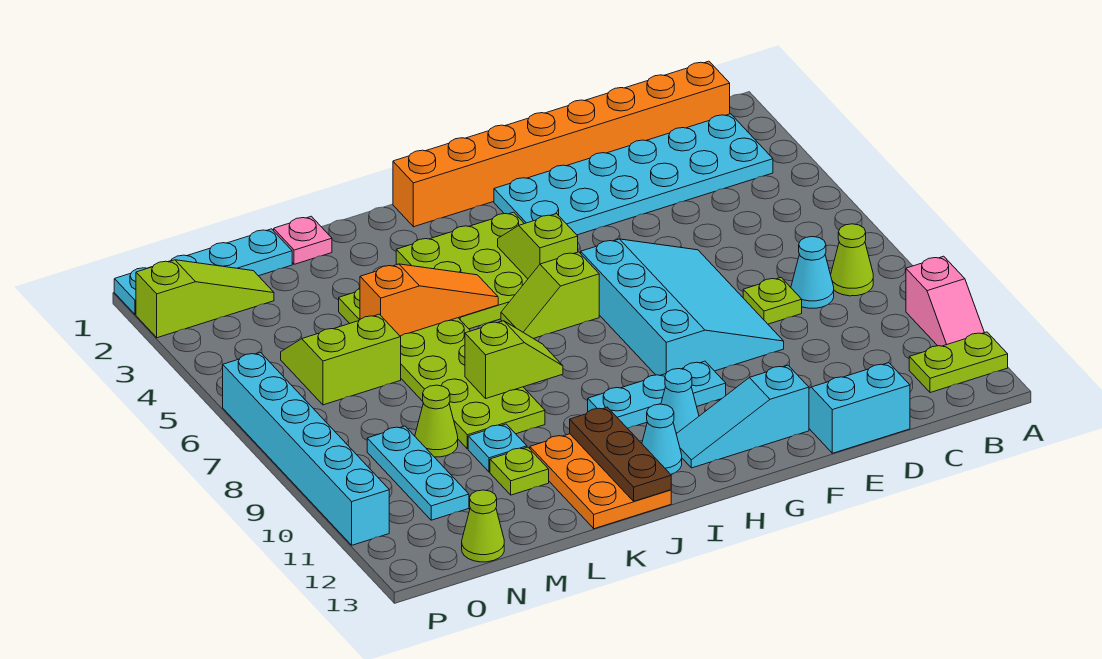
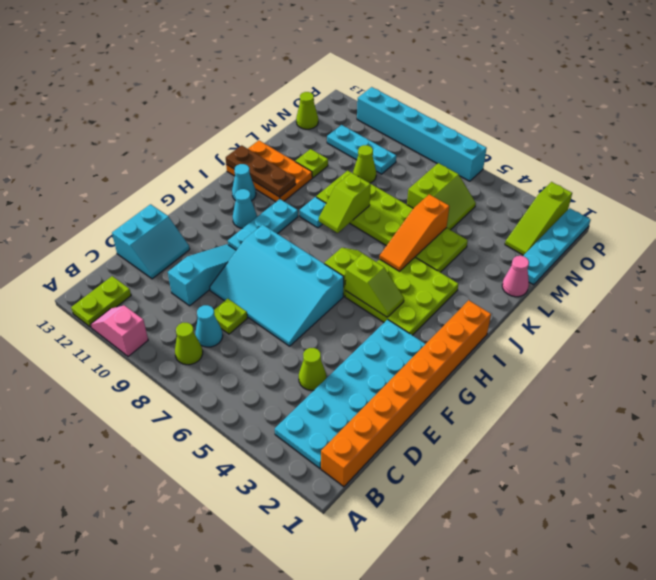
none -> lime cone D4 level 1
cyan slope F12:H12 level 1 top F -> cyan slope D10:F10 level 1 top D
pink plate L1 level 1 -> pink cone L1 level 1
cyan plate L10 level 1 -> cyan plate J9 level 1

